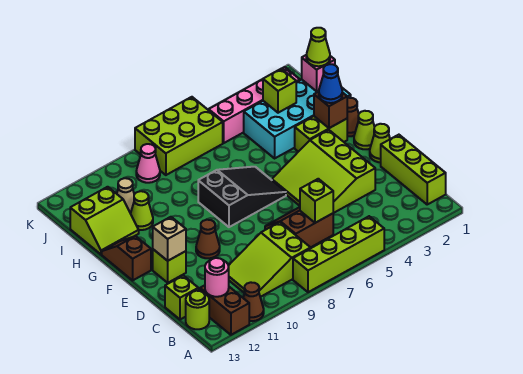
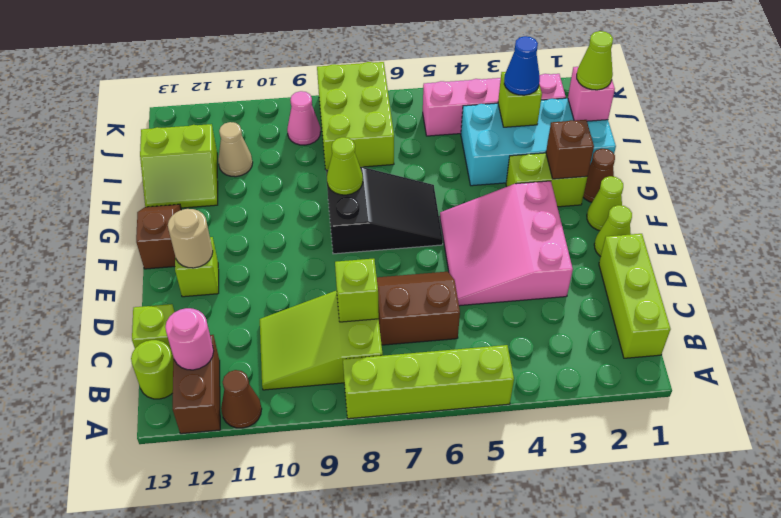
lime brick C6 level 2 -> lime brick C8 level 2
lime slope D3:F5 level 1 top 3 -> pink slope D3:F5 level 1 top 3
brown cone E10 level 1 -> none
tan brick E12 level 2 -> tan round brick E12 level 2
blue cone G2 level 3 -> blue cone I3 level 3
lime cone H11 level 1 -> lime cone G8 level 2
lime brick J6:K8 level 1 -> lime brick I7:K8 level 1

